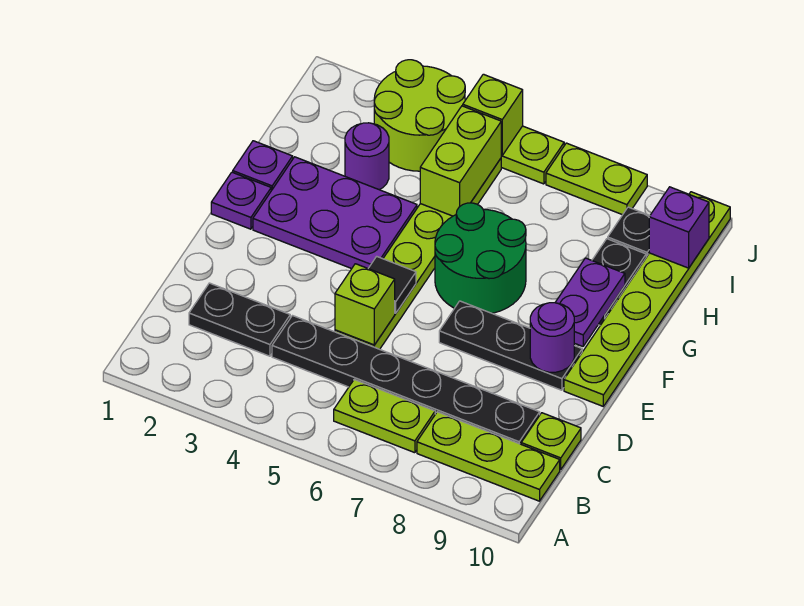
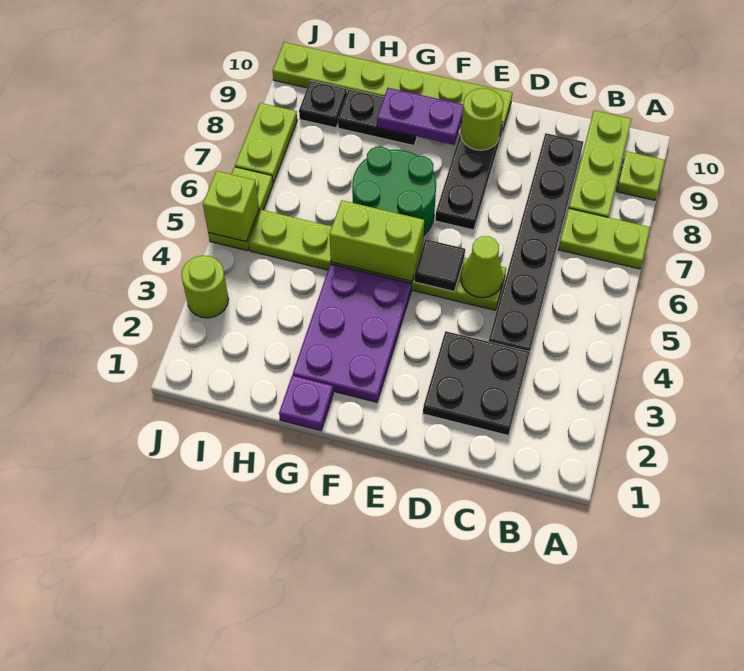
lime plate B6:B7 level 1 -> lime plate A7:B7 level 1
black plate C2:C3 level 1 -> black plate C2:D3 level 1
lime plate C10 level 1 -> lime plate A9 level 1
lime brick D5 level 2 -> lime cone D5 level 2
purple round brick E9 level 2 -> lime round brick E9 level 2
purple plate F1 level 1 -> none
purple round brick H3 level 1 -> none
lime brick H5:I5 level 2 -> lime brick F5:G5 level 2
lime round brick I3:J4 level 1 -> lime round brick J3 level 1
purple brick I10 level 2 -> none

